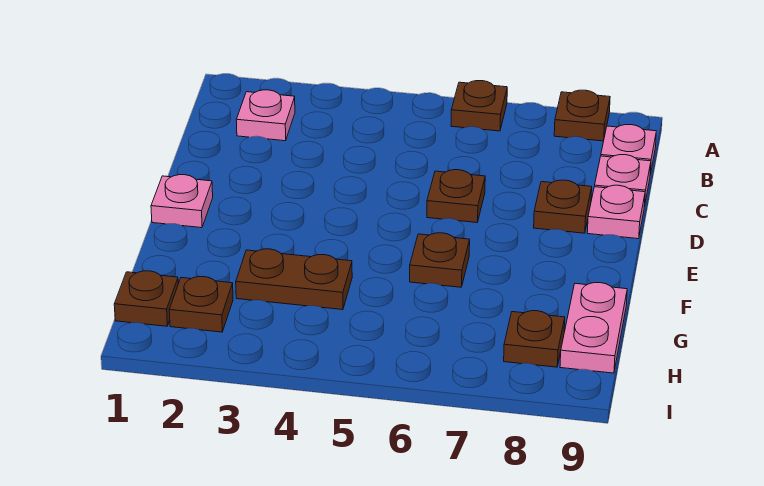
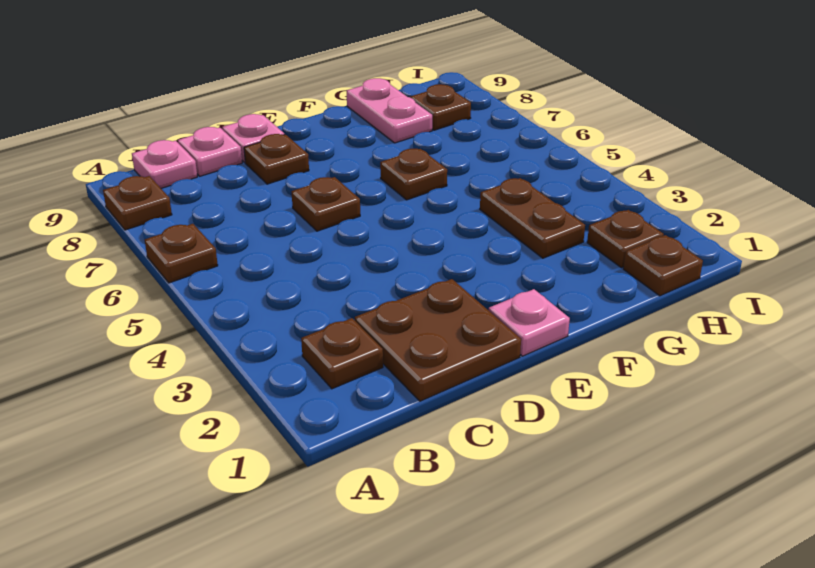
pink plate B2 level 1 -> brown plate B2 level 1
none -> brown plate C1:D2 level 1
pink plate G9:H9 level 1 -> pink plate G8:G9 level 1

